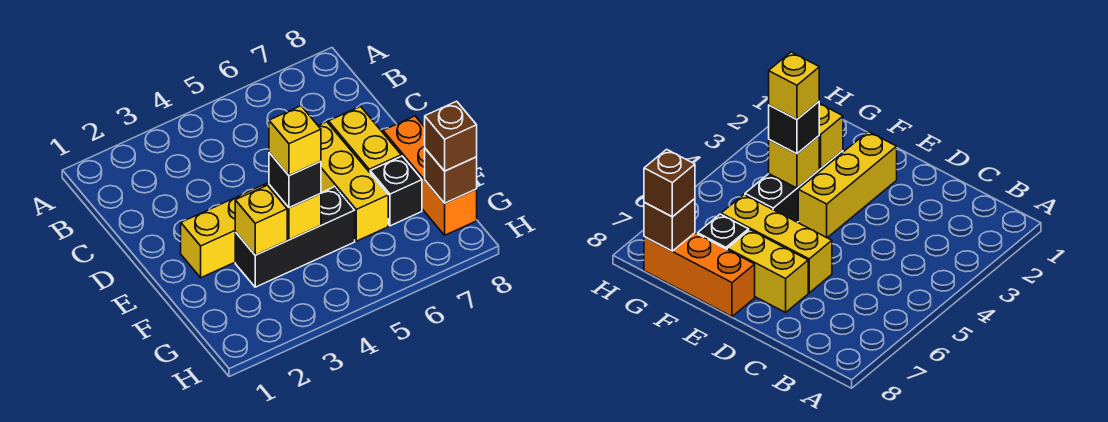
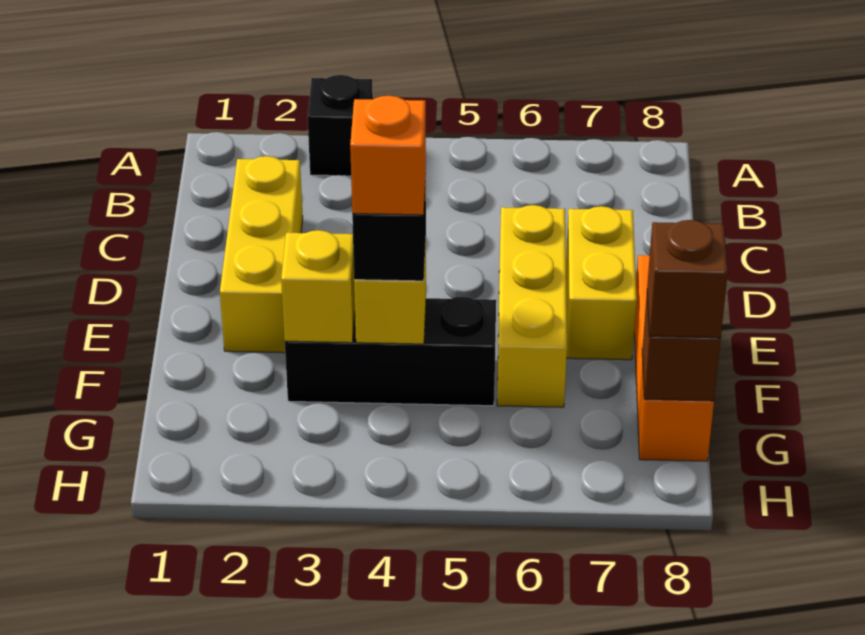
yellow brick E2:E4 level 1 -> yellow brick C2:E2 level 1
yellow brick F4 level 4 -> orange brick F4 level 4
black brick F7 level 1 -> black brick A3 level 1

